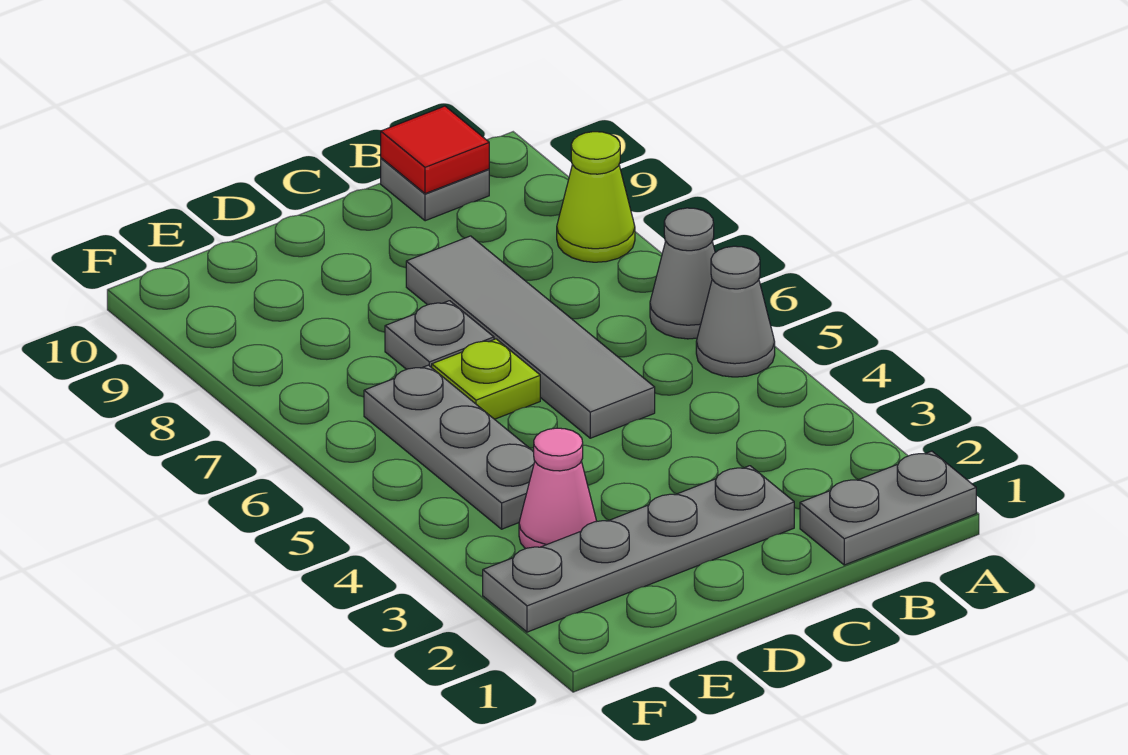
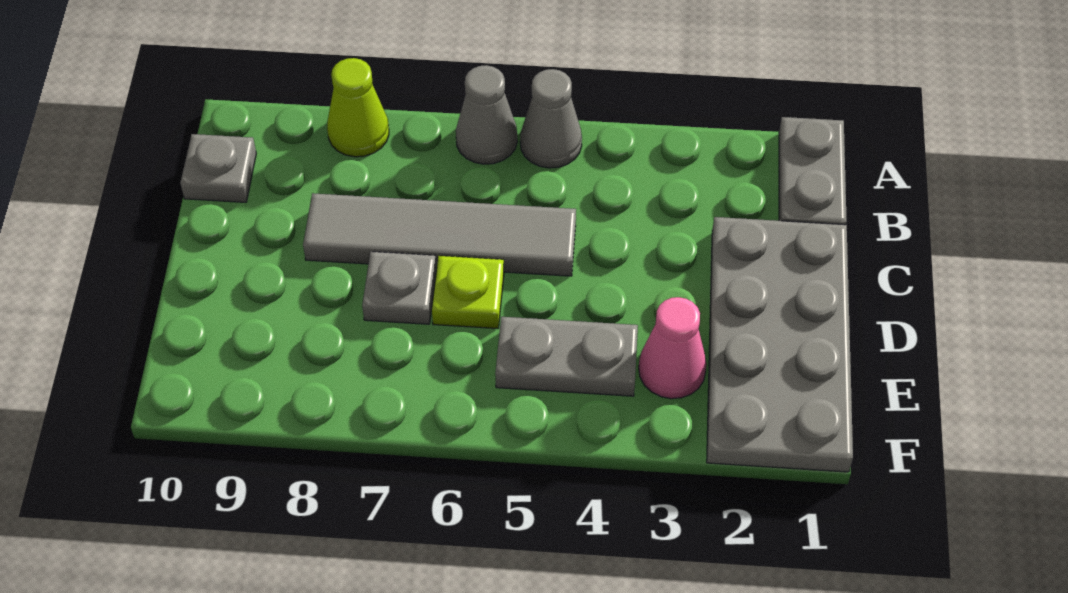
red tile B10 level 2 -> none
grey plate C2:F2 level 1 -> grey plate C1:F2 level 1
grey plate E4:E6 level 1 -> grey plate E4:E5 level 1

